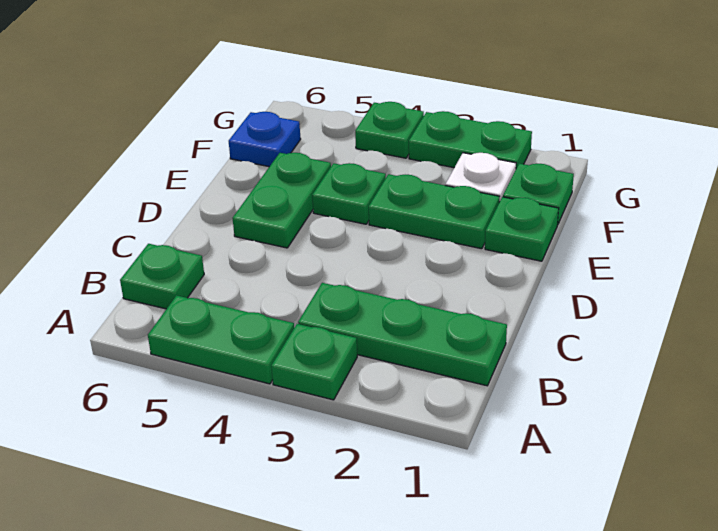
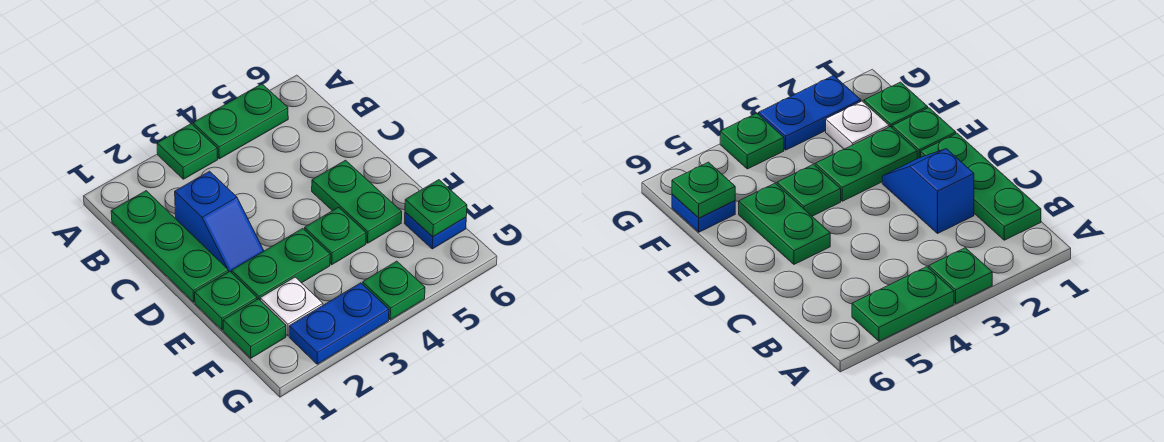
green plate B1:B3 level 1 -> green plate B1:D1 level 1
green plate B6 level 1 -> green plate F6 level 2
none -> blue slope C2:D2 level 1 top C
green plate G2:G3 level 1 -> blue plate G2:G3 level 1

